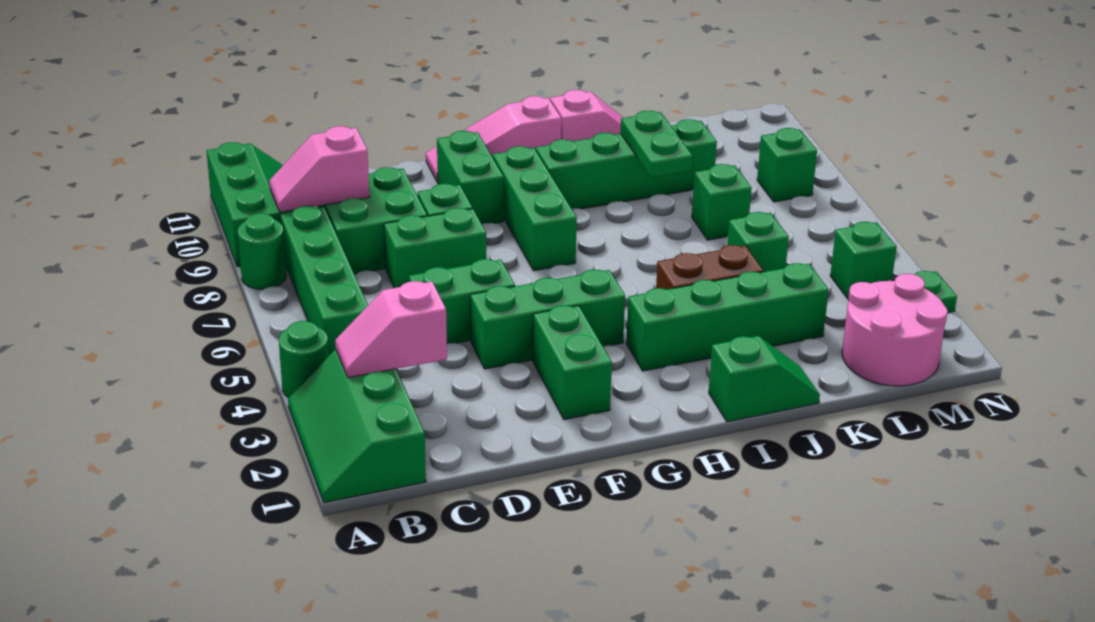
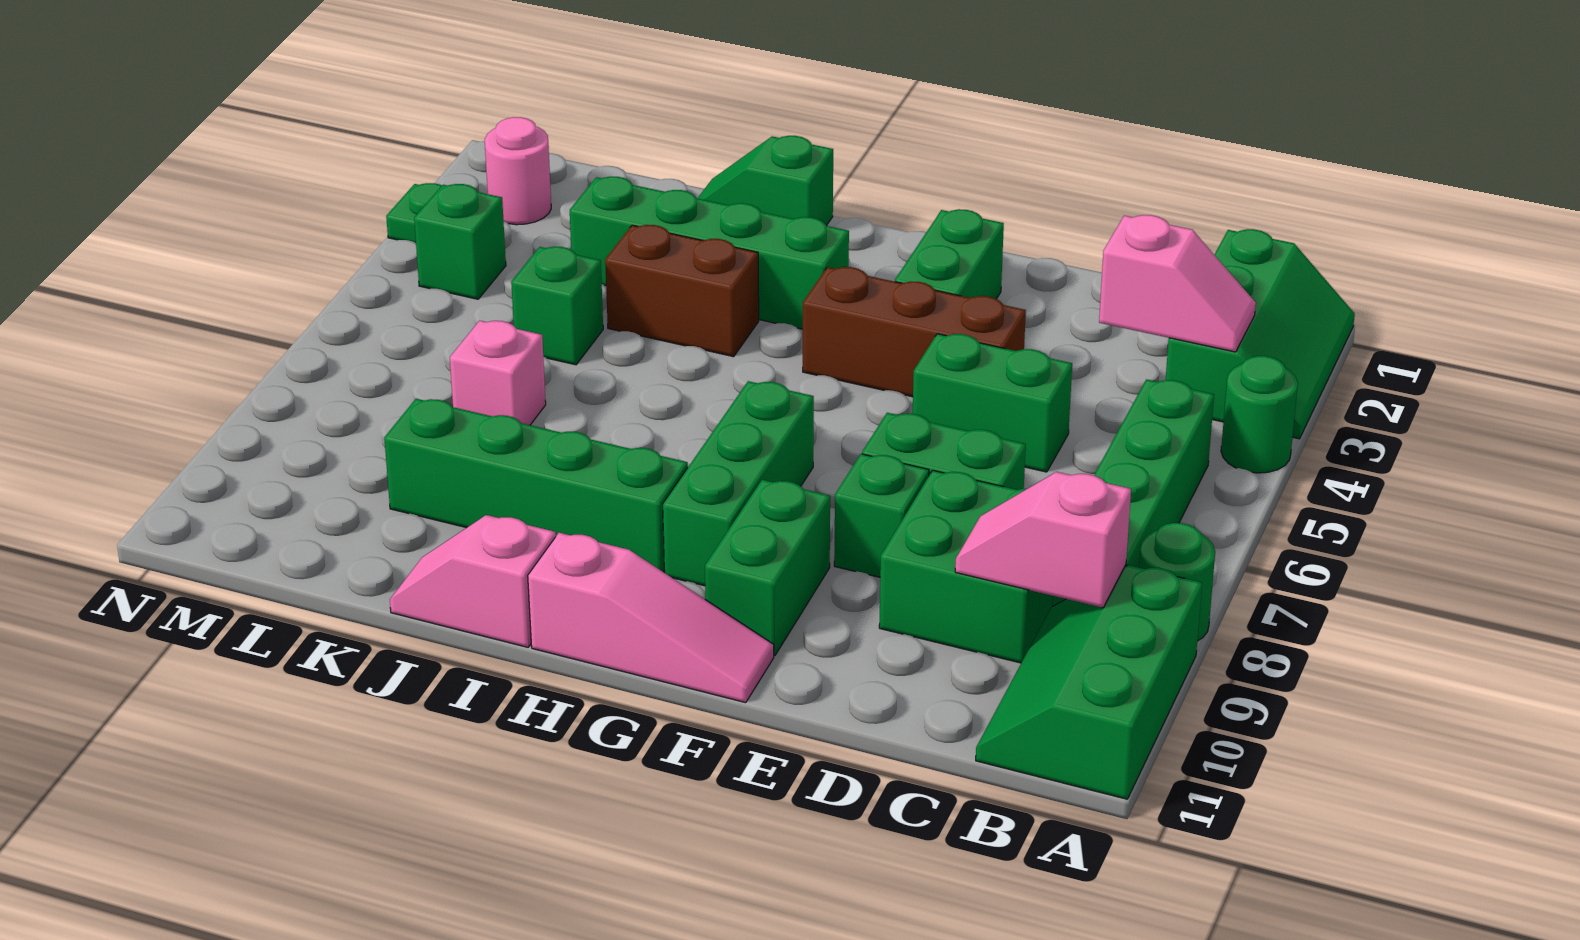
pink slope B9:C9 level 2 top C -> pink slope B9:C9 level 2 top B
green brick E4:G4 level 1 -> brown brick E4:G4 level 1
green plate J8:J9 level 2 -> none
green brick K7 level 1 -> pink brick K7 level 1
pink round brick L1:M2 level 1 -> pink round brick M2 level 1
green brick M8 level 1 -> none

